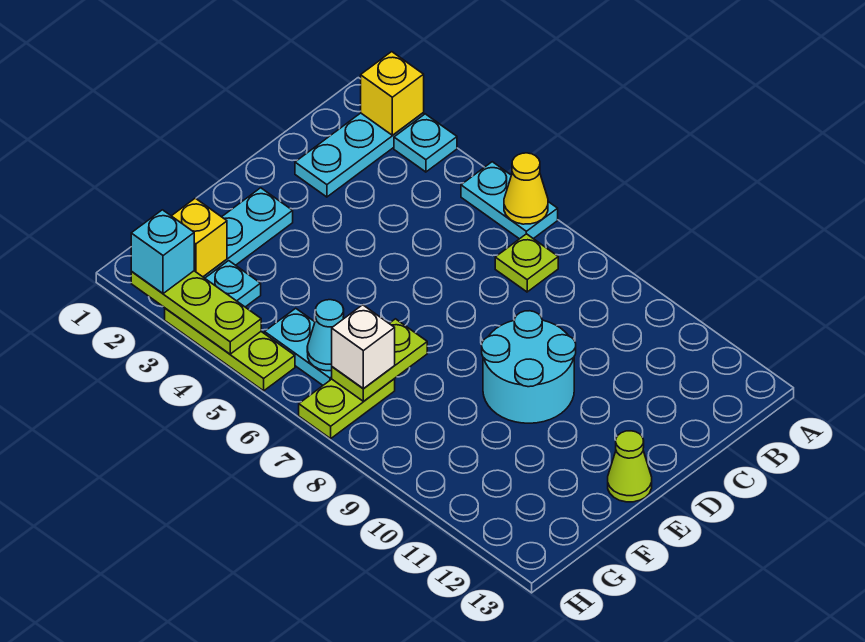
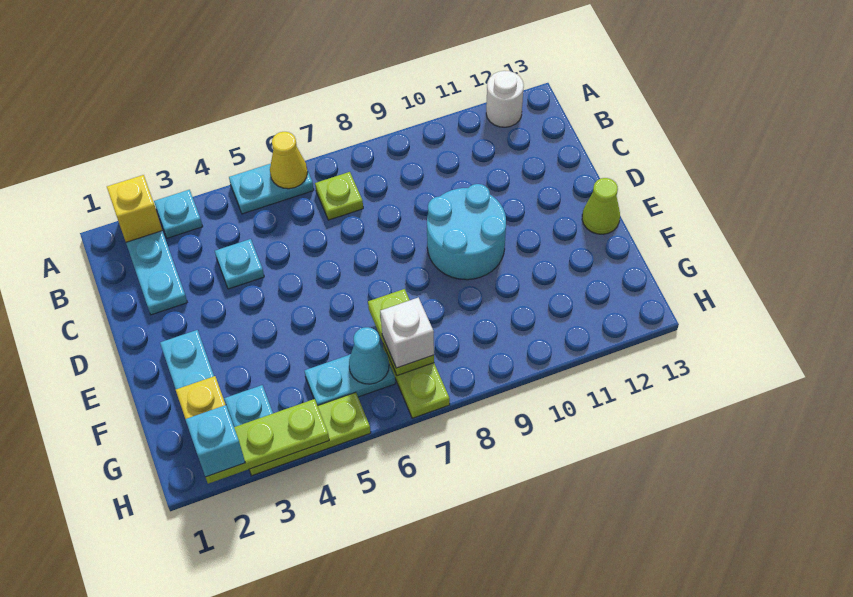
none -> white round brick A12 level 1
none -> cyan plate C4 level 1

